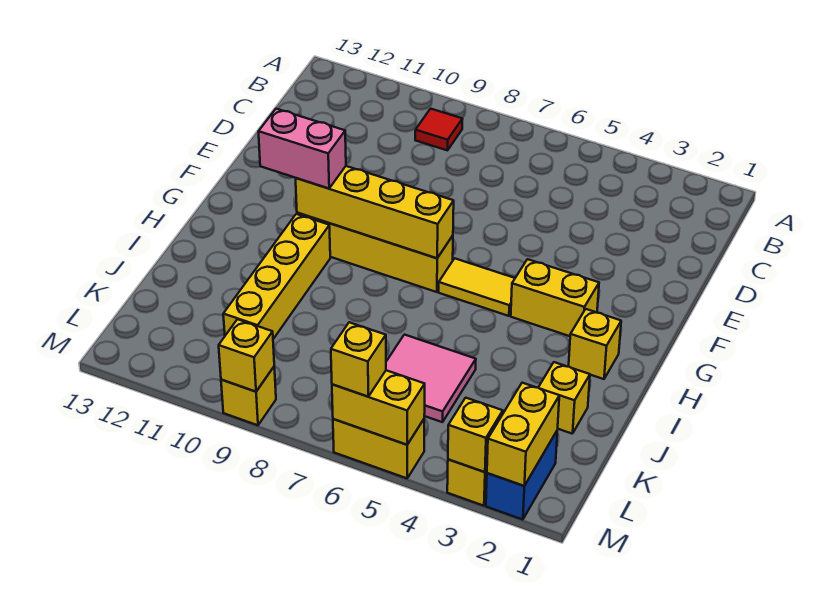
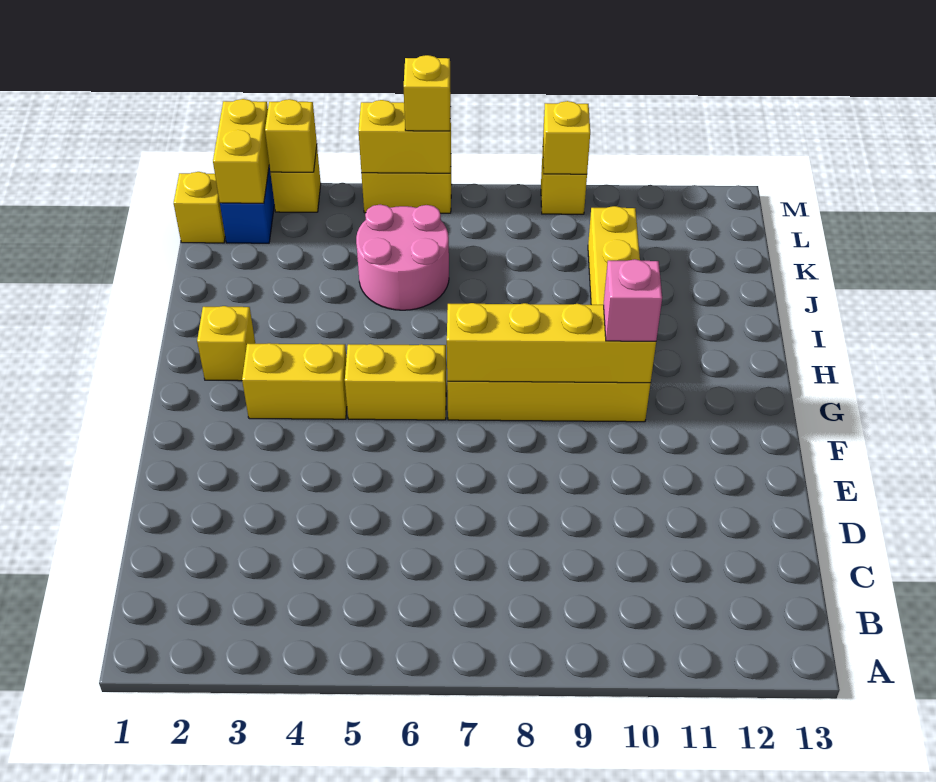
red tile B9 level 1 -> none
yellow tile G5:G6 level 1 -> yellow brick G5:G6 level 1
pink brick G10:G11 level 3 -> pink brick G10 level 3
yellow brick J2 level 1 -> yellow brick L1 level 1
pink tile J5:K6 level 1 -> pink round brick J5:K6 level 1

